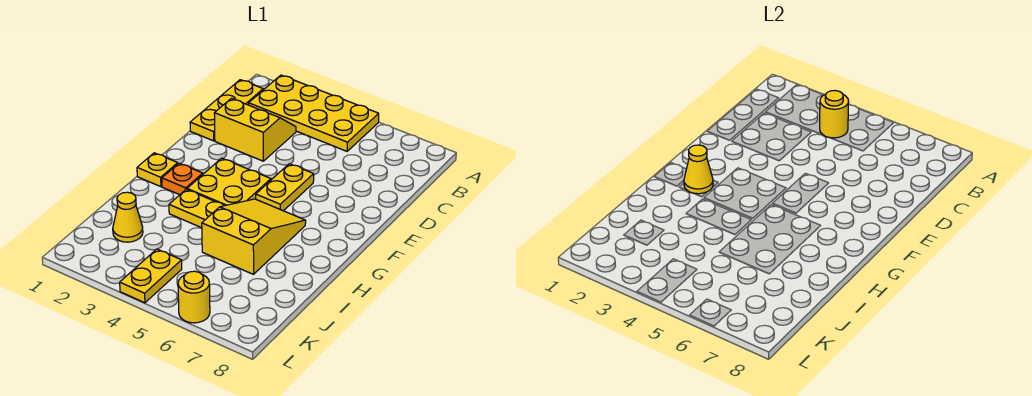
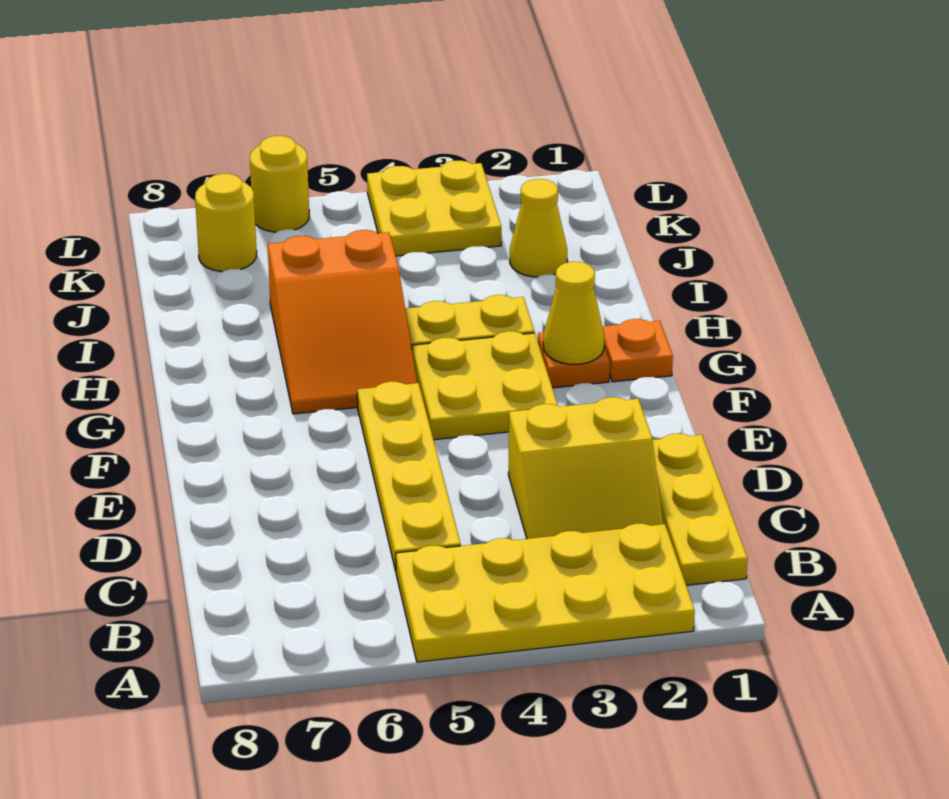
yellow round brick B4 level 2 -> yellow round brick K7 level 1
yellow plate E5:F5 level 1 -> yellow plate C5:F5 level 1
yellow plate G1 level 1 -> orange plate G1 level 1
yellow slope G5:I6 level 1 top I -> orange slope G5:I6 level 1 top I
yellow plate K4:L4 level 1 -> yellow plate K3:L4 level 1

